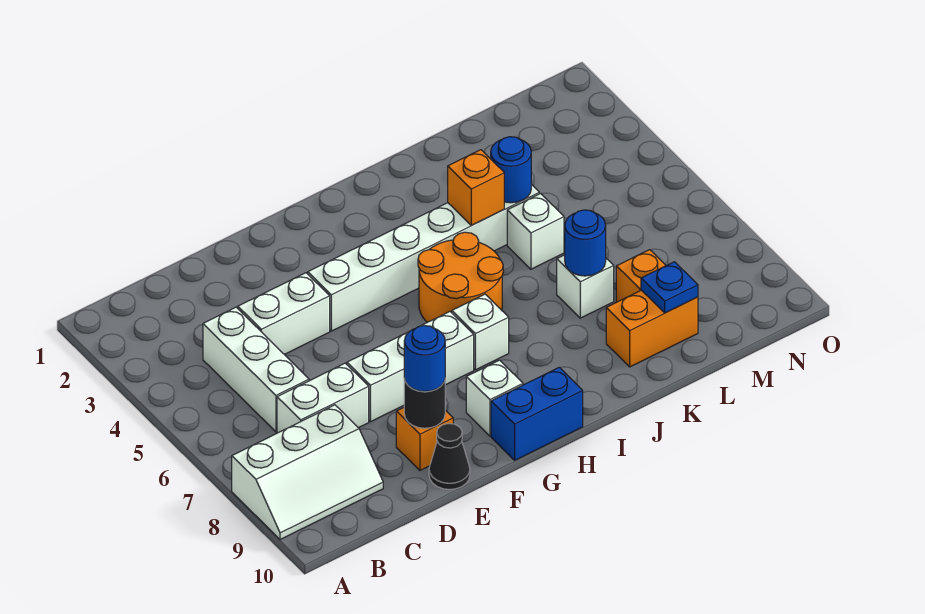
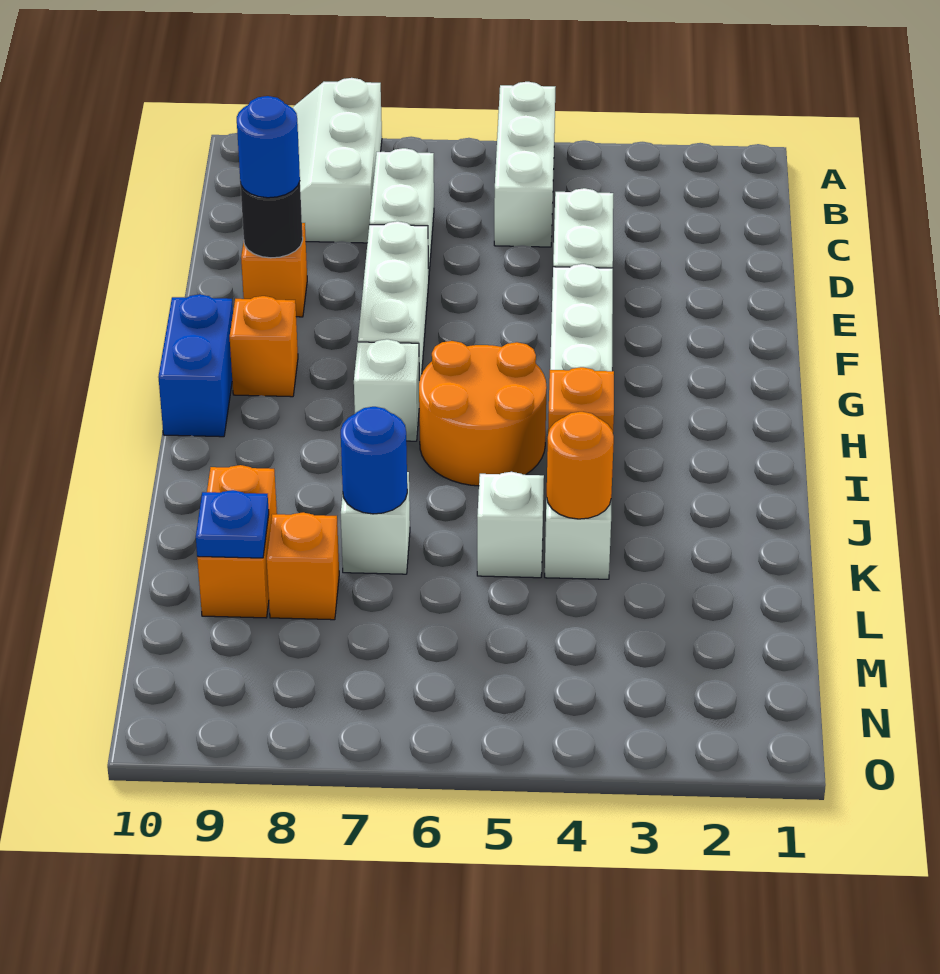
white brick C4:C6 level 1 -> white brick A5:C5 level 1
black cone E10 level 1 -> none
white brick G9 level 1 -> orange brick G9 level 1
blue round brick K4 level 2 -> orange round brick K4 level 2

